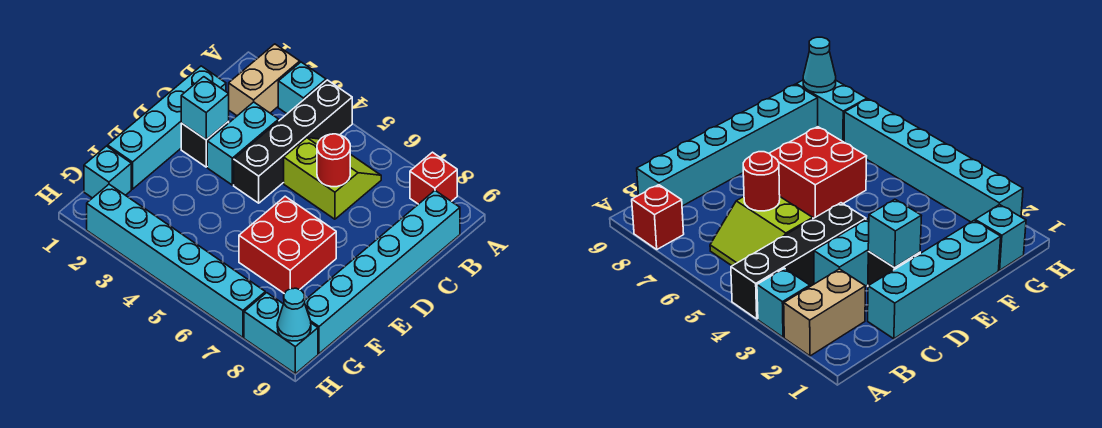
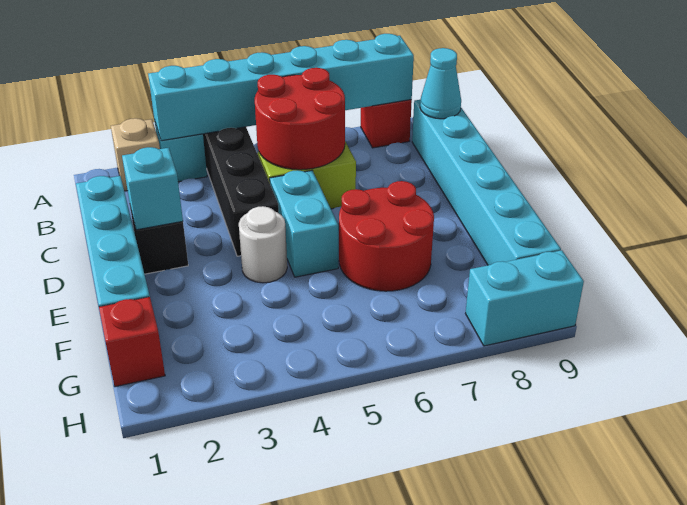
tan brick A2:B2 level 1 -> tan brick A2 level 1
cyan brick C3:D3 level 1 -> cyan brick D5:E5 level 1
red round brick C6 level 2 -> red round brick B5:C6 level 2
none -> white round brick E4 level 1
red brick E6:F7 level 1 -> red round brick E6:F7 level 1
cyan brick G1 level 1 -> red brick G1 level 1
cyan brick H2:H7 level 1 -> cyan brick A3:A8 level 2
cyan cone H9 level 2 -> cyan cone B9 level 2

